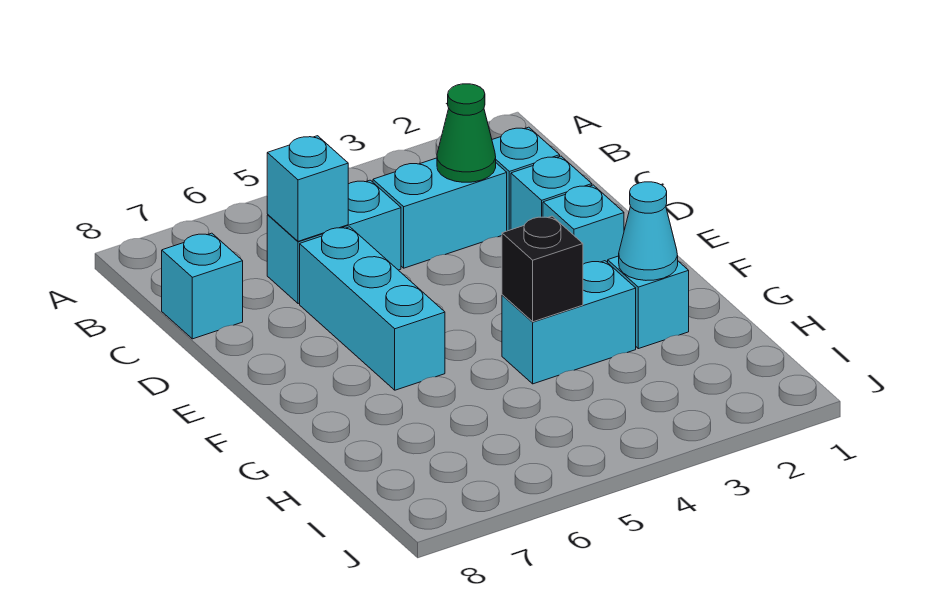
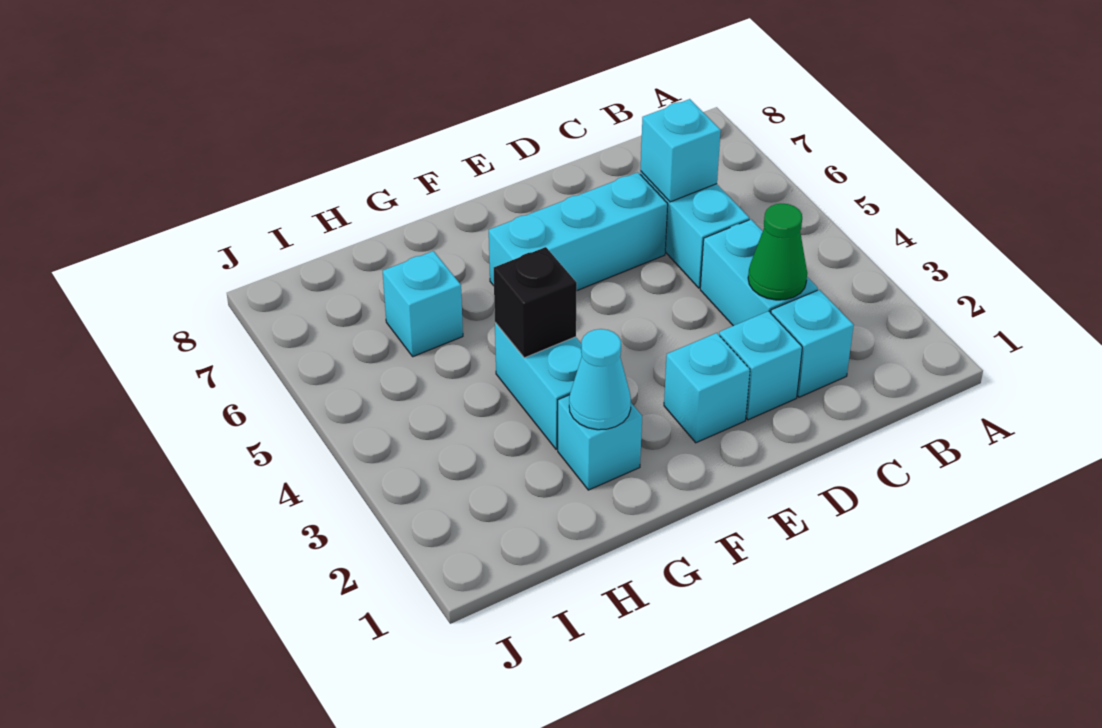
cyan brick C8 level 1 -> cyan brick H6 level 1

